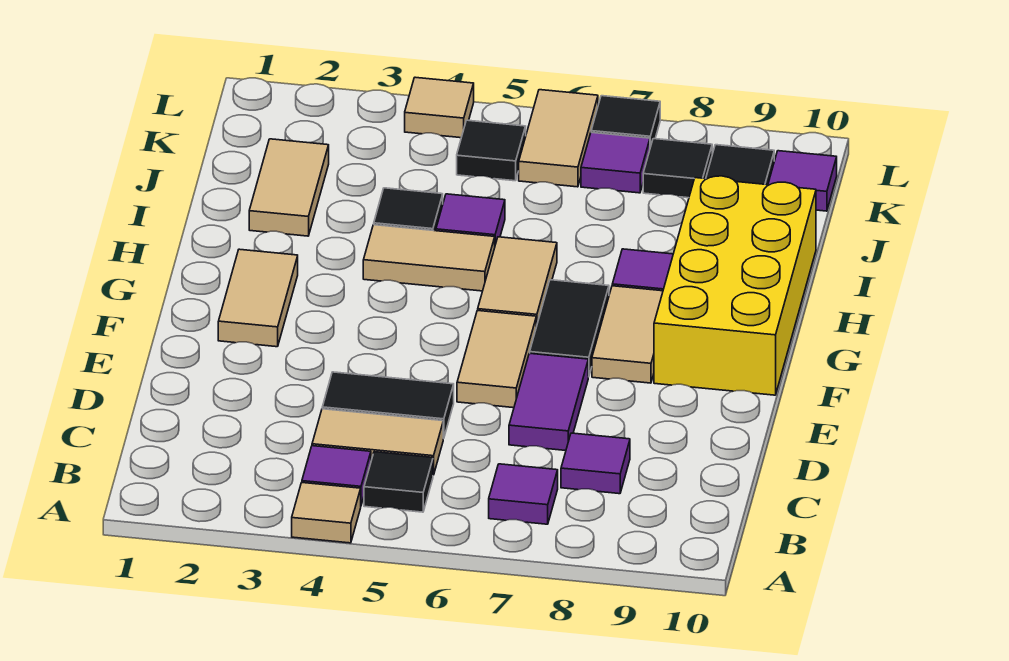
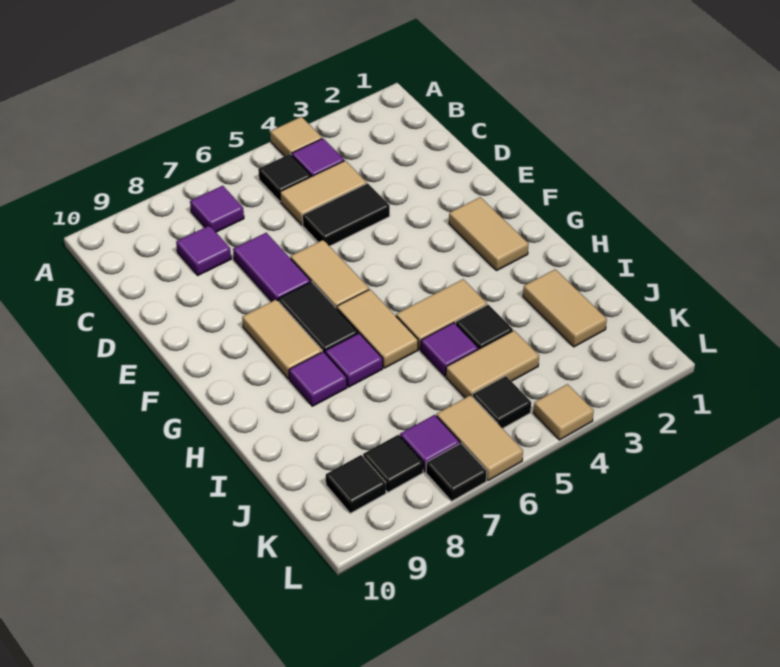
yellow brick F9:I10 level 1 -> none
none -> tan tile J4:J5 level 1
purple tile K10 level 1 -> purple tile H7 level 1

